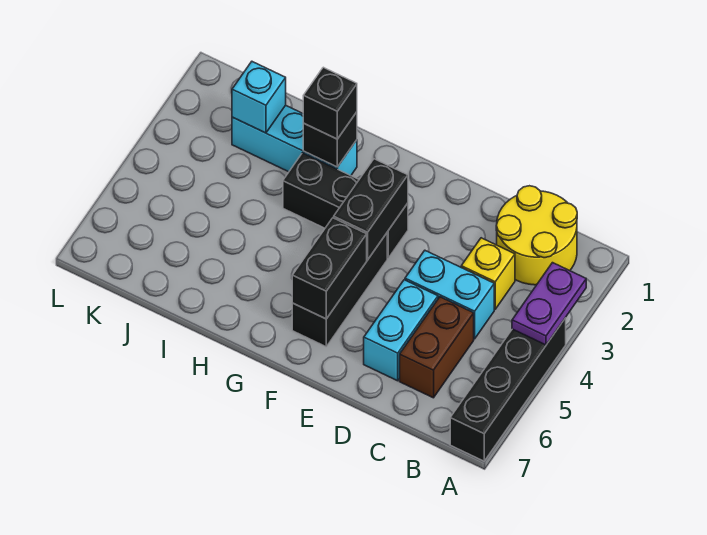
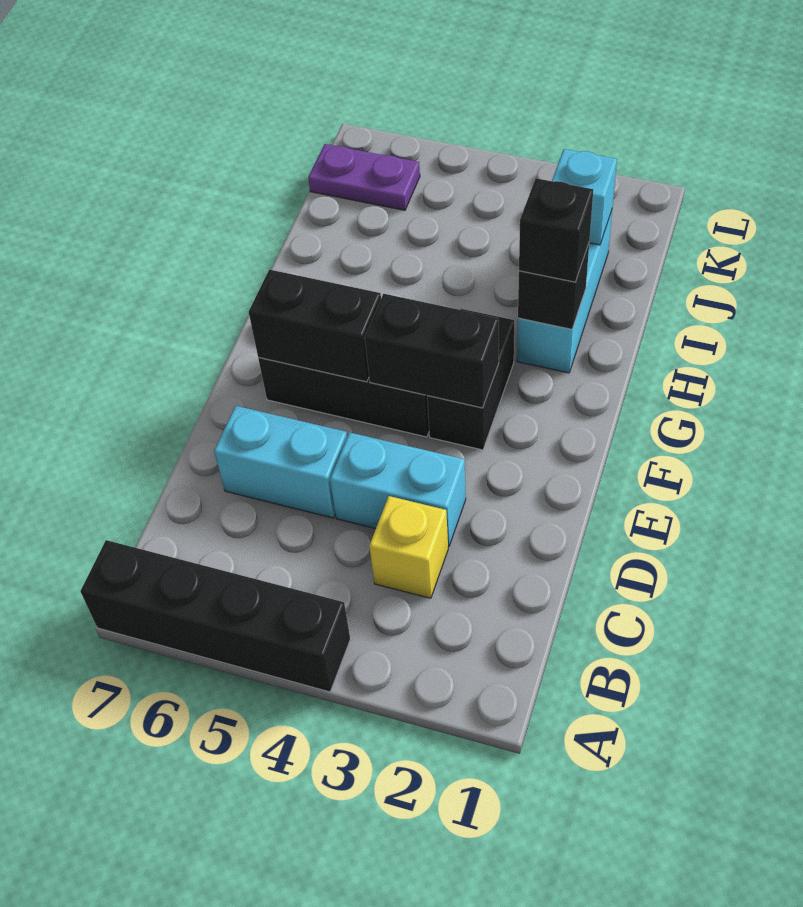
purple plate A3:A4 level 2 -> purple plate K6:K7 level 1
yellow round brick B1:C2 level 1 -> none
cyan brick C4:D4 level 1 -> cyan brick D3:D4 level 1
brown brick C5:C6 level 1 -> none
black brick F3:H3 level 1 -> black brick F3:G3 level 1

